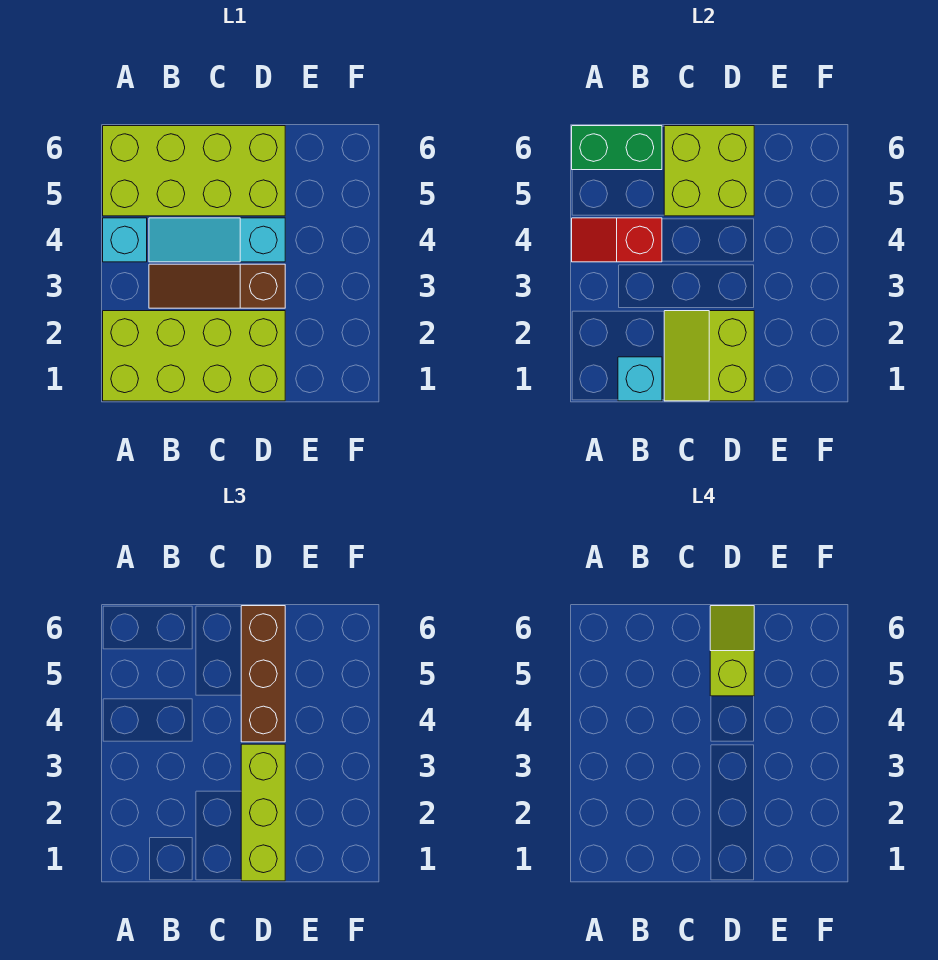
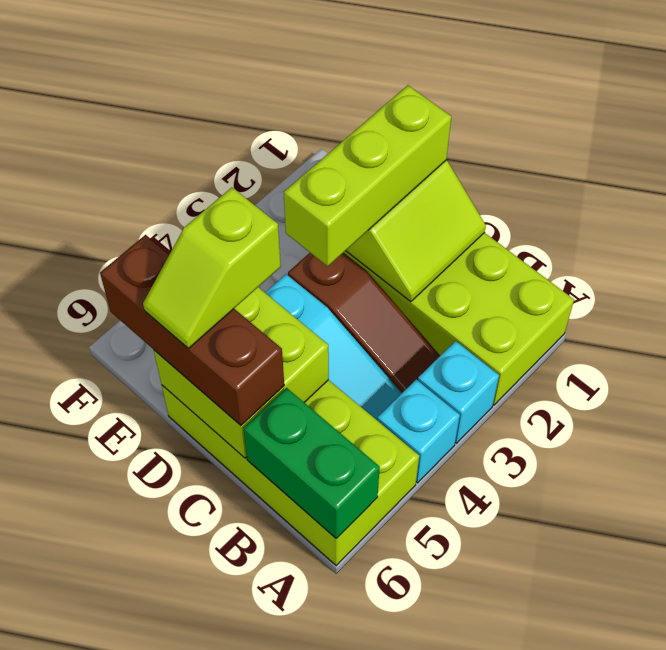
red slope A4:B4 level 2 top B -> none
cyan brick B1 level 2 -> cyan brick A3 level 1
brown brick D4:D6 level 3 -> brown brick C6:E6 level 3

